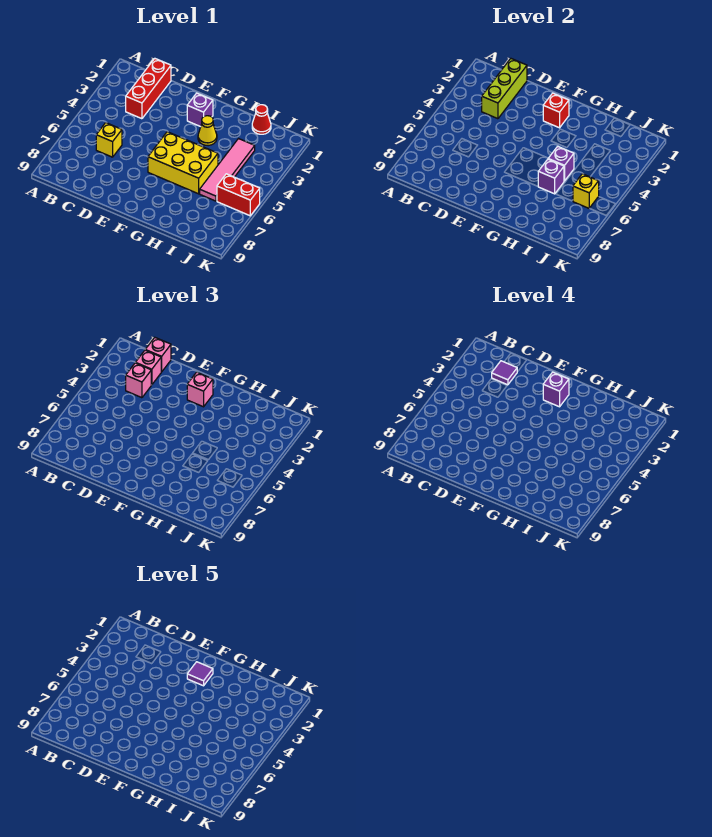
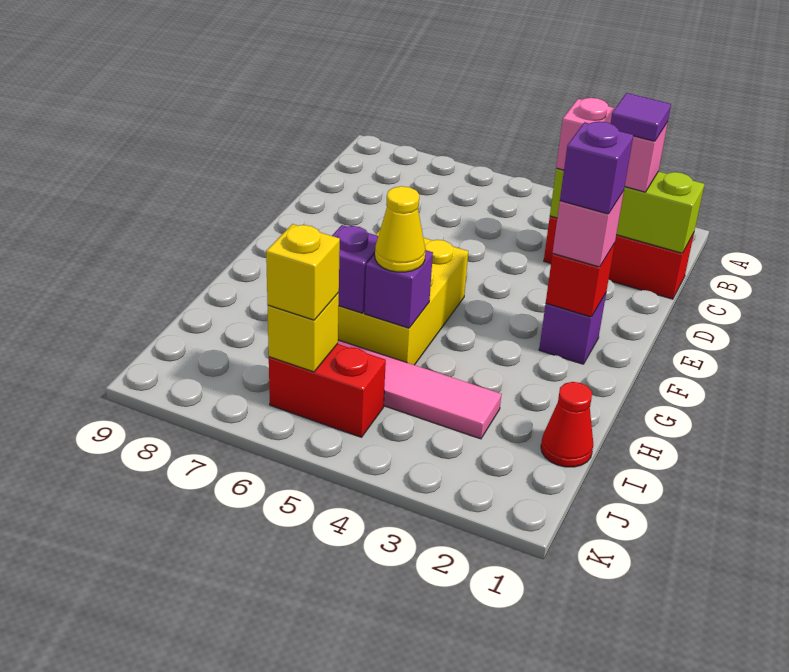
pink brick C1 level 3 -> none
yellow brick C6 level 1 -> yellow brick J6 level 3
purple tile F2 level 5 -> none
yellow cone G3 level 1 -> yellow cone H5 level 3
red brick J6:K6 level 1 -> red brick J5:J6 level 1

